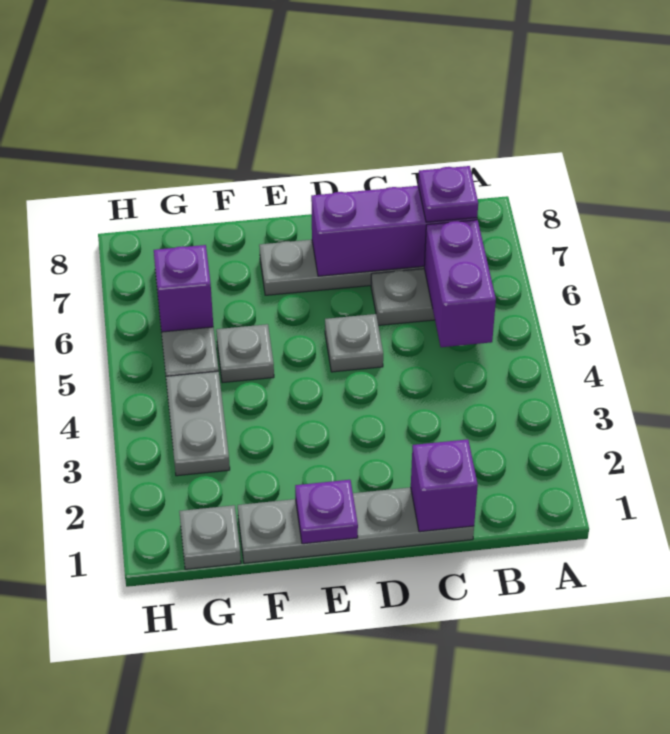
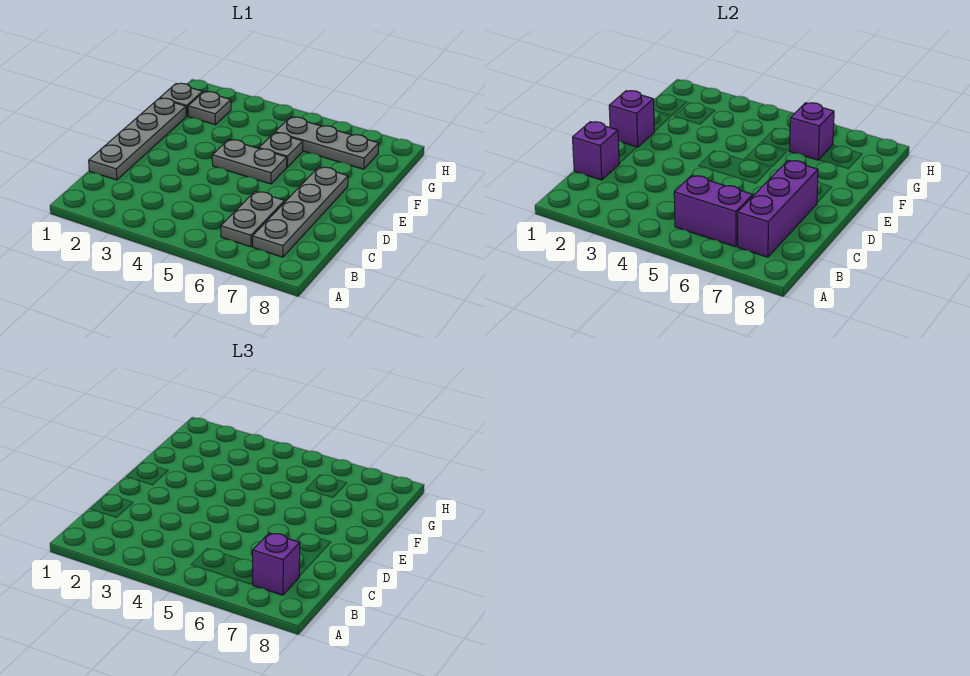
purple plate B7 level 3 -> purple brick B7 level 3
grey plate D5 level 1 -> grey plate G2 level 1
purple plate E1 level 2 -> purple brick E1 level 2
grey plate G3:G4 level 1 -> grey plate E4:E5 level 1

